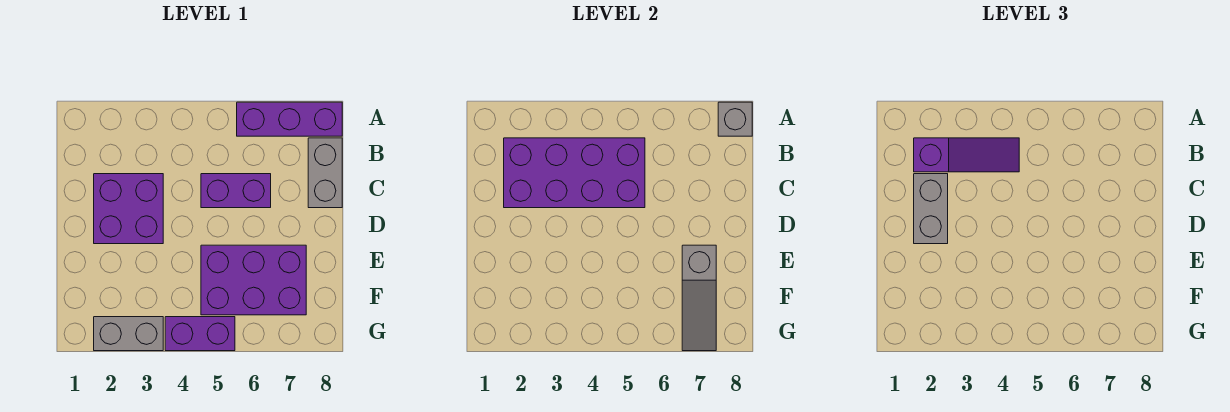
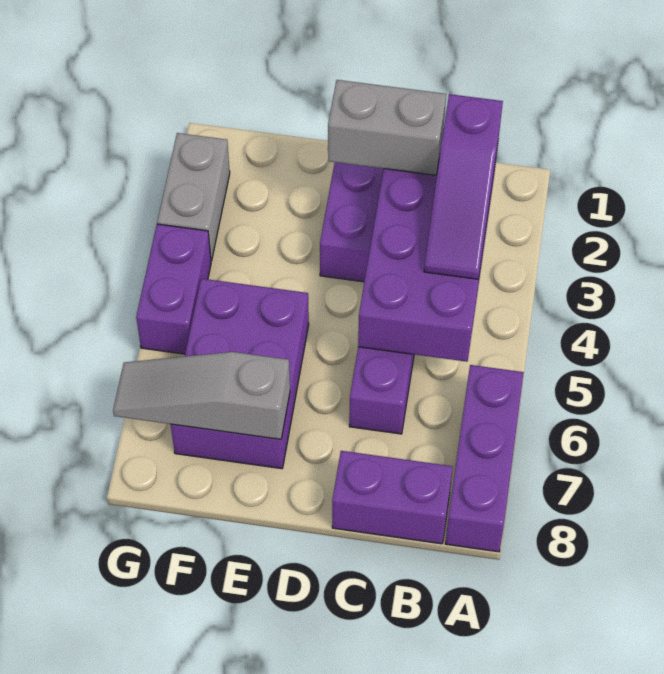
grey brick A8 level 2 -> none
grey brick B8:C8 level 1 -> purple brick B8:C8 level 1

